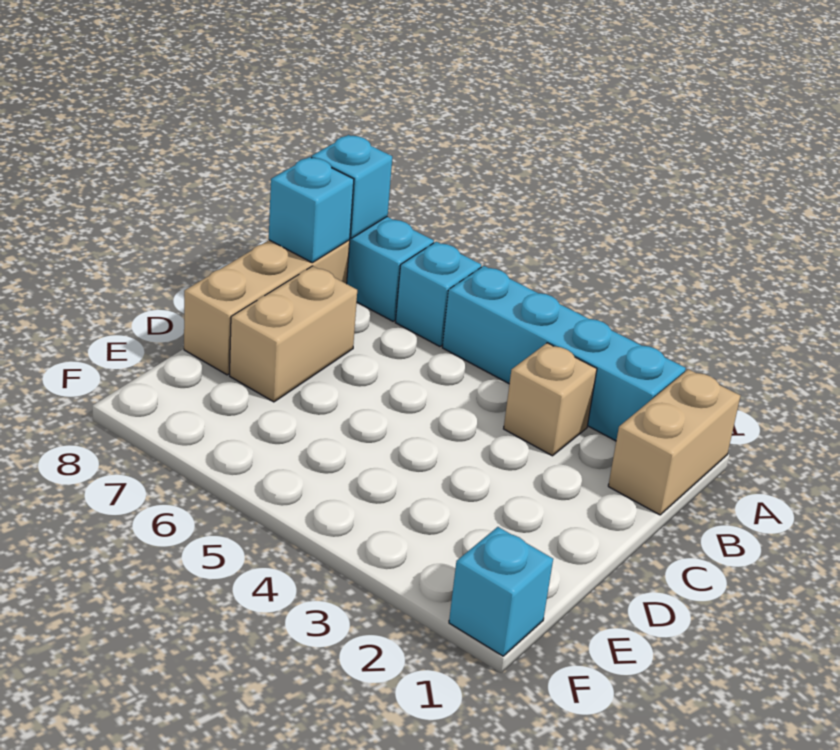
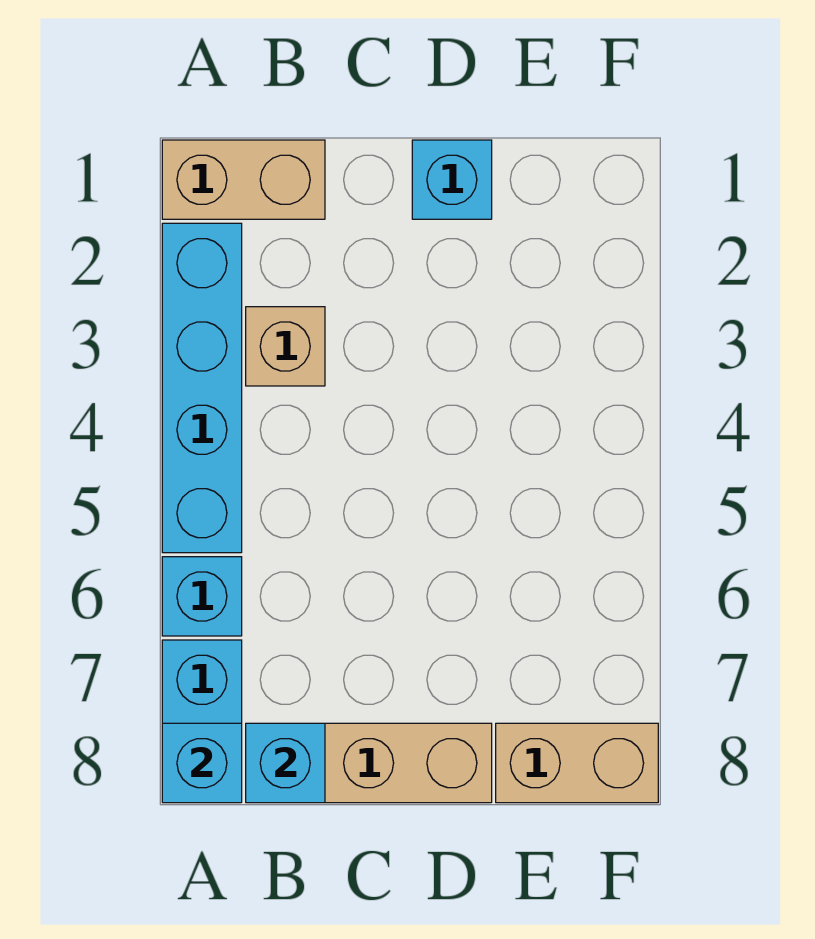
tan brick C7:D7 level 1 -> tan brick E8:F8 level 1
cyan brick F1 level 1 -> cyan brick D1 level 1

